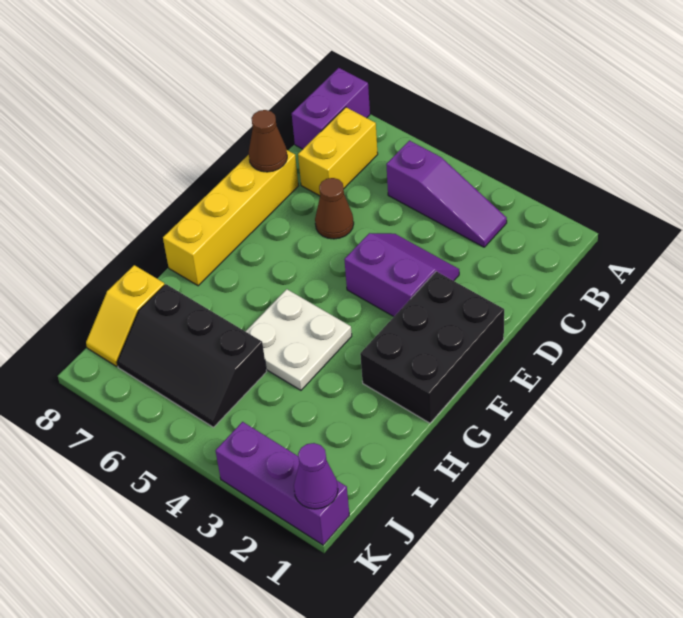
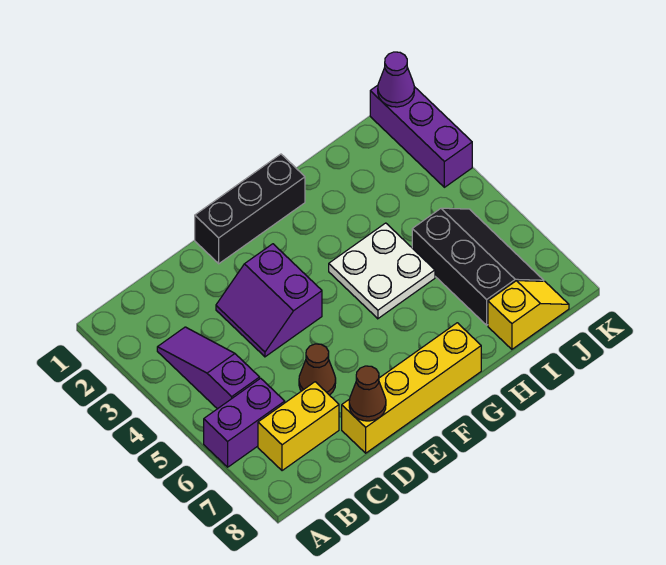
purple brick A8:B8 level 1 -> purple brick A6:B6 level 1
black brick E1:G2 level 1 -> black brick E1:G1 level 1

